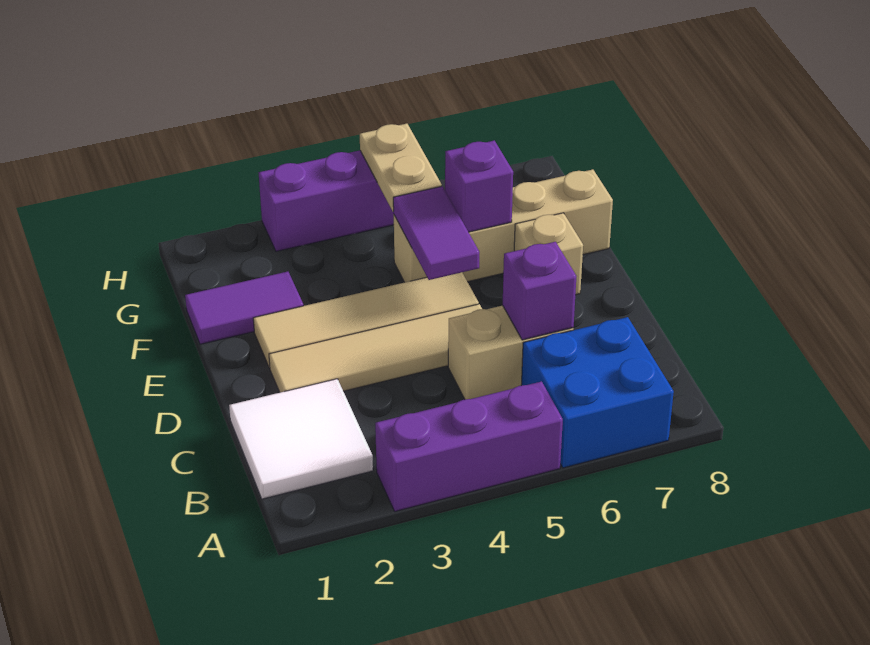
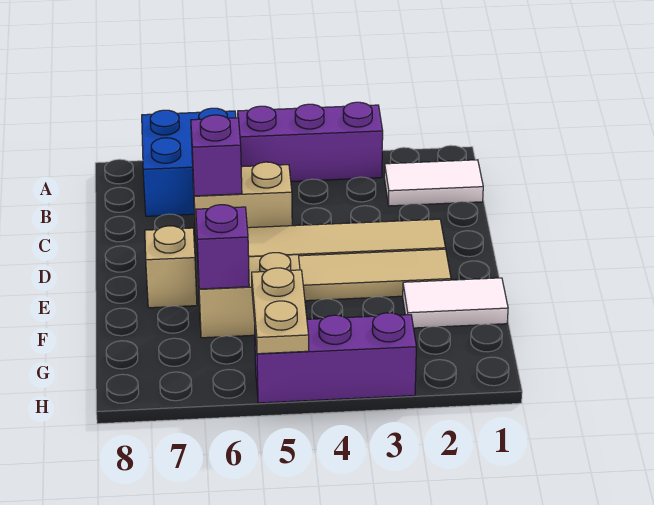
white tile B1:C2 level 1 -> white tile B1:B2 level 1
purple tile E5:F5 level 2 -> none
purple tile F1:F2 level 1 -> white tile F1:F2 level 1
tan brick F5:F8 level 1 -> tan brick F5:F6 level 1

